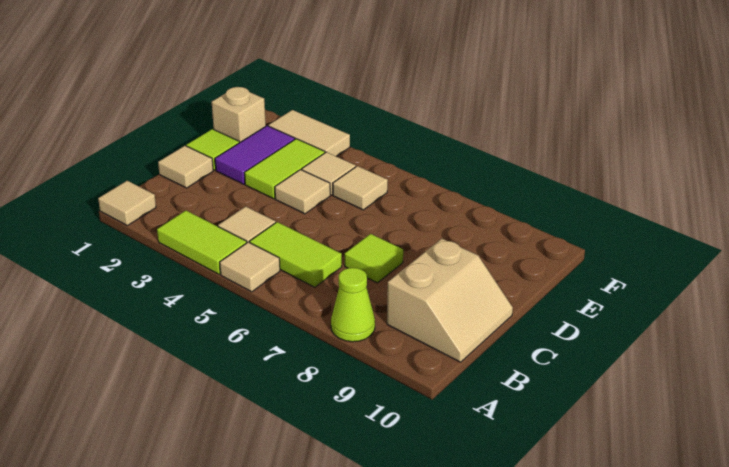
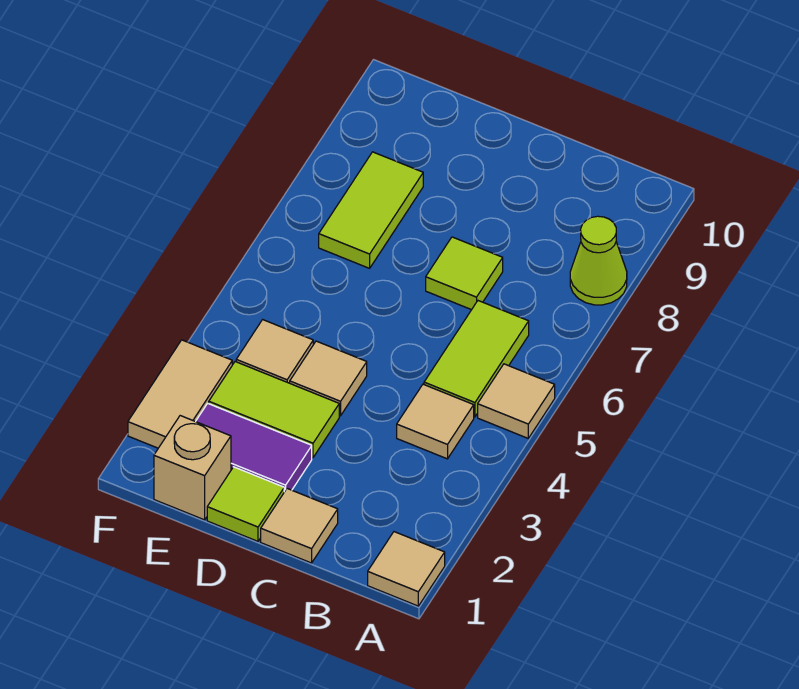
lime tile A3:A4 level 1 -> lime tile E7:E8 level 1
tan slope B9:C10 level 1 top 9 -> none
tan tile E5 level 1 -> none

